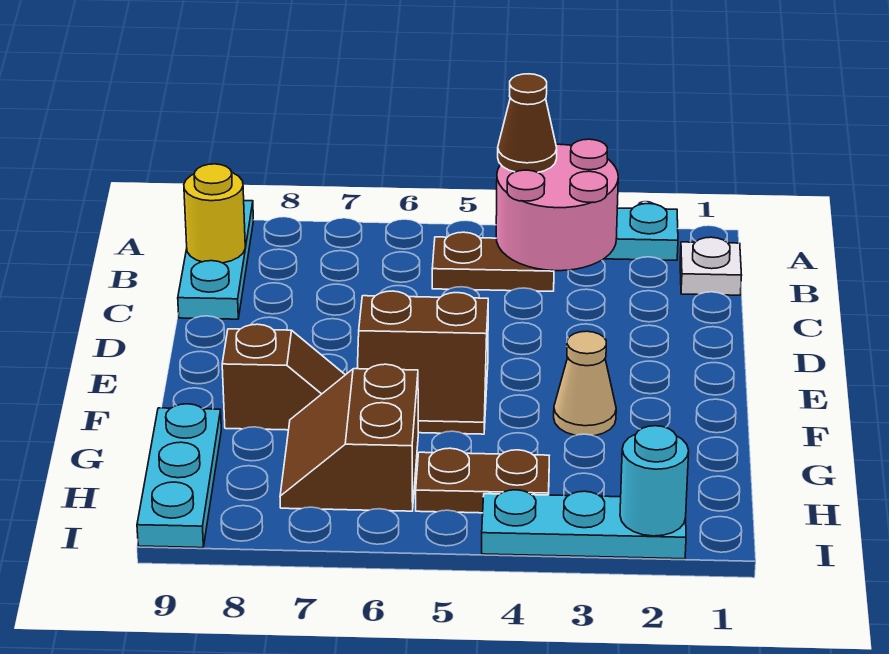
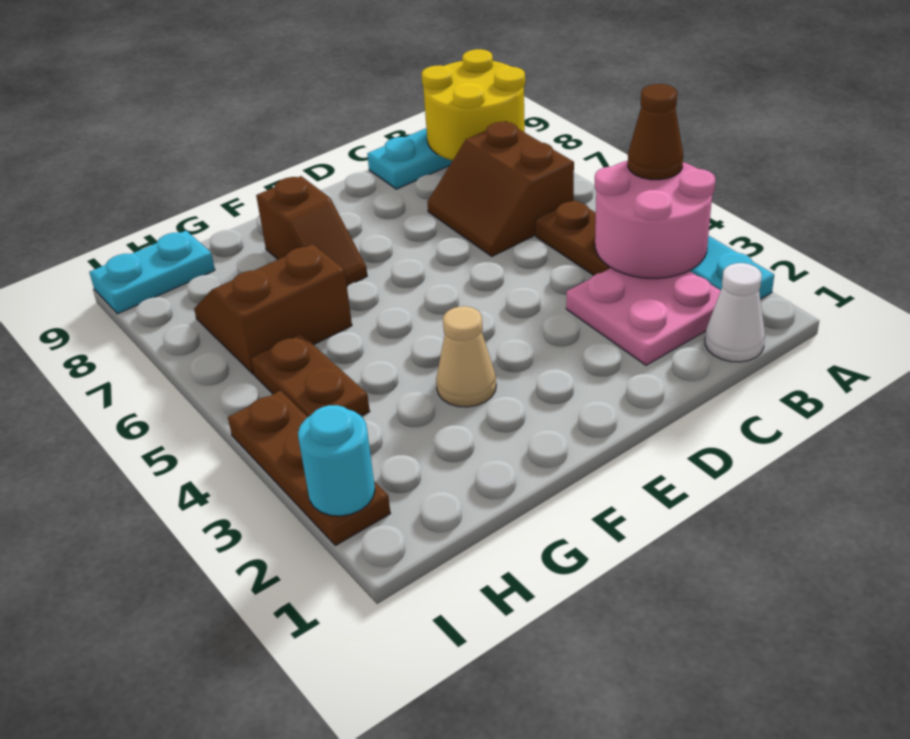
white plate B1 level 1 -> white cone B1 level 1
none -> pink plate B2:C3 level 1
yellow round brick B9 level 2 -> yellow round brick A8:B9 level 2
brown slope E5:F6 level 1 top E -> brown slope B6:C7 level 1 top B
cyan plate G9:I9 level 1 -> cyan plate H9:I9 level 1
cyan plate I2:I4 level 1 -> brown plate I2:I4 level 1

